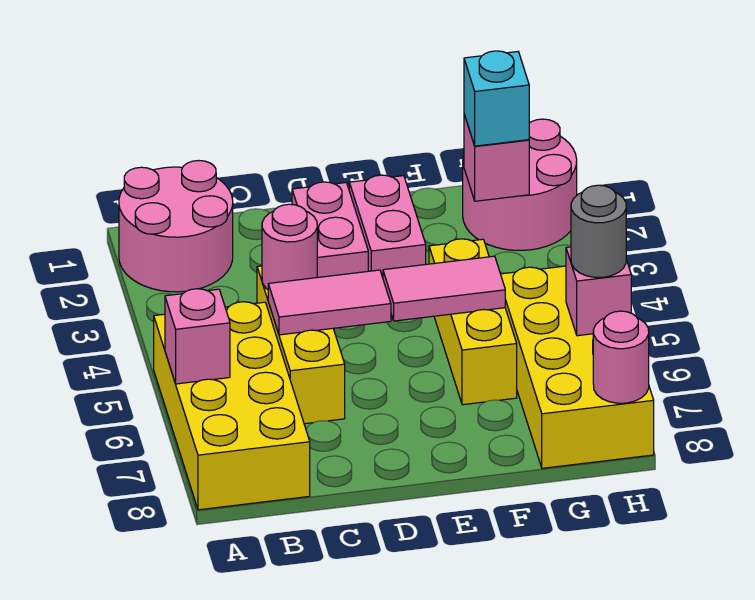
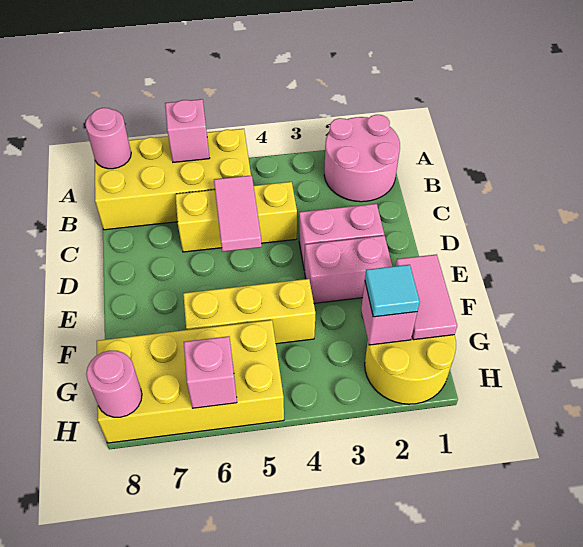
pink round brick C4 level 2 -> pink round brick A8 level 2
pink tile E5:F5 level 2 -> pink tile F1:G1 level 2
pink round brick G1:H2 level 1 -> yellow round brick G1:H2 level 1
cyan brick G2 level 3 -> cyan tile G2 level 3
grey round brick H6 level 3 -> none

